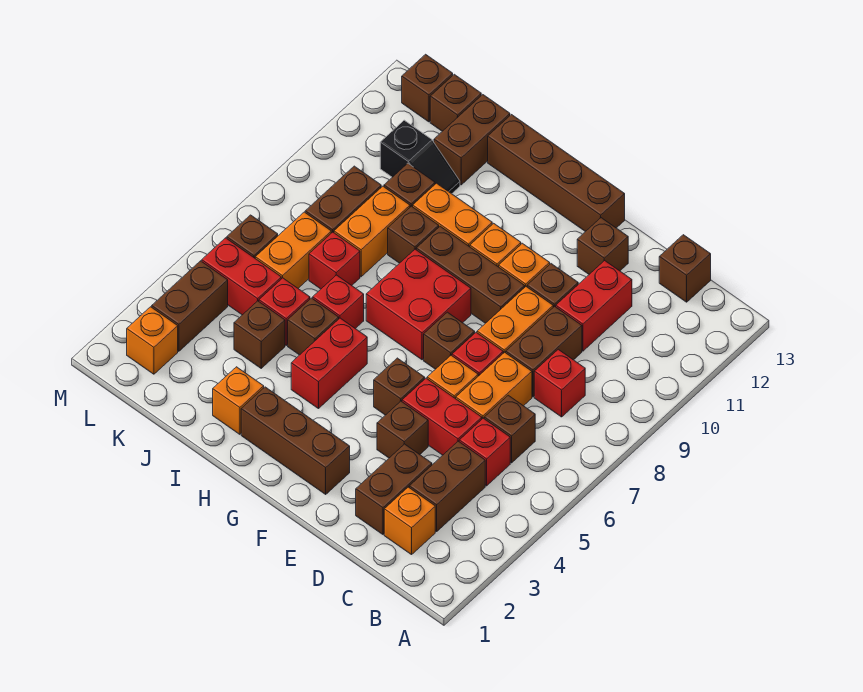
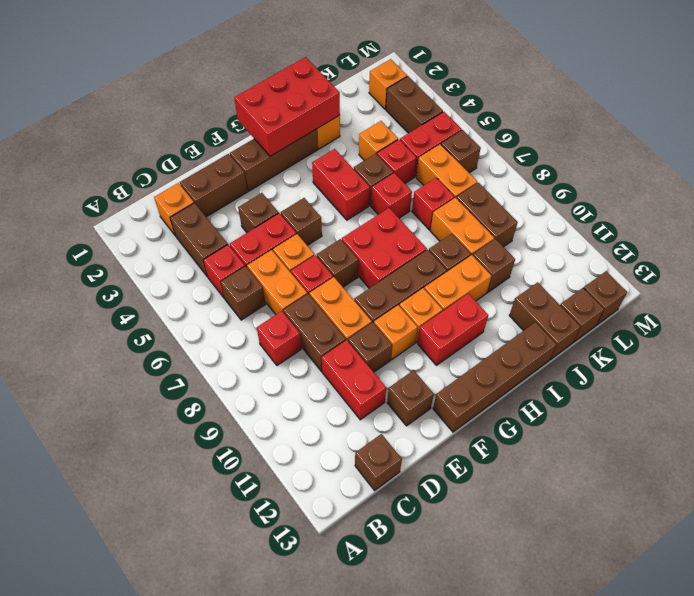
brown brick D2:D3 level 1 -> brown brick D2:E2 level 1
none -> red brick G1:I2 level 2
none -> red brick G11:H11 level 1
brown brick J4 level 1 -> orange brick J4 level 1
black slope J11:K11 level 1 top K -> none

